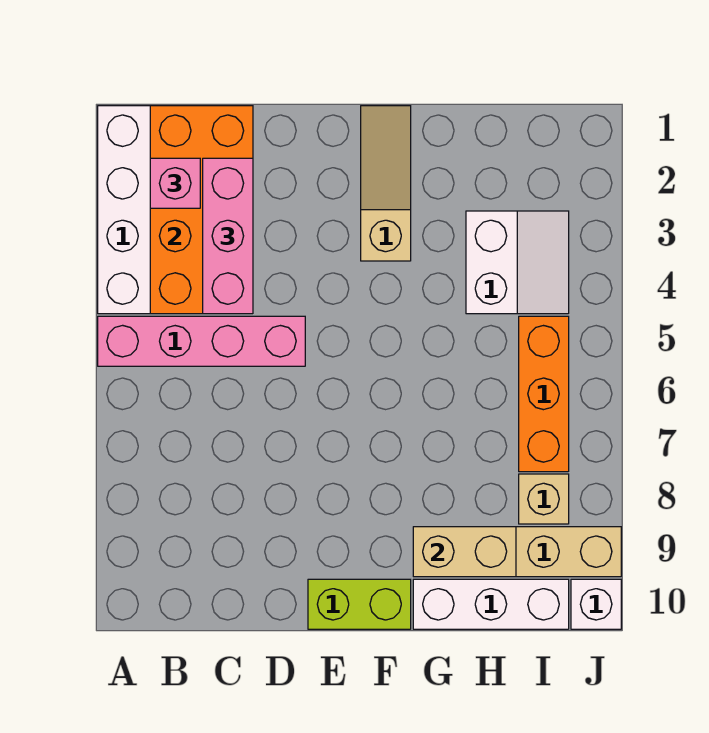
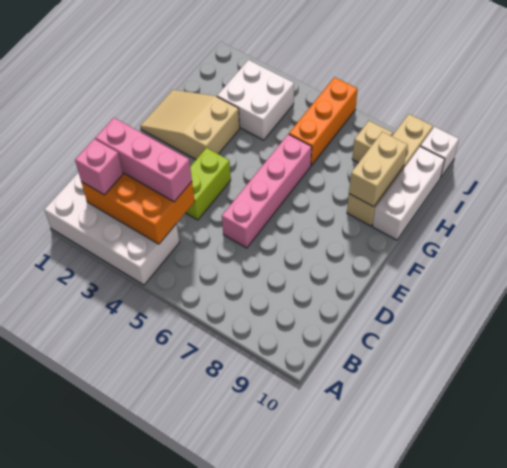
pink brick A5:D5 level 1 -> pink brick D6:G6 level 1
orange brick B1:C4 level 2 -> orange brick B2:C4 level 2
lime brick E10:F10 level 1 -> lime brick D4:E4 level 1
tan slope F1:F3 level 1 top 3 -> tan slope F1:G3 level 1 top 3
white slope H3:I4 level 1 top H -> white brick H3:I4 level 1
orange brick I5:I7 level 1 -> orange brick H6:J6 level 1

